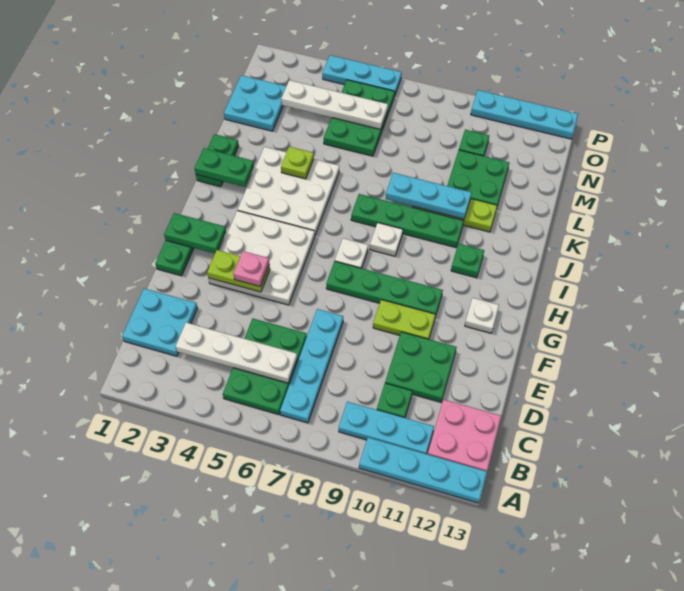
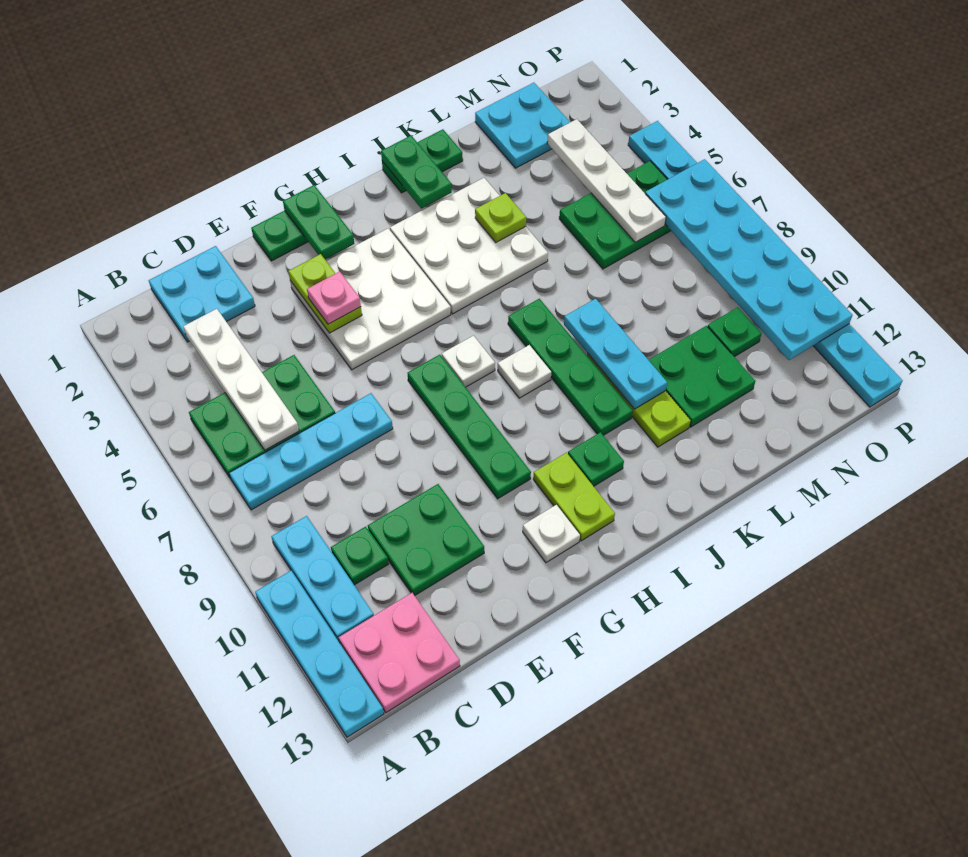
lime plate F9:F10 level 1 -> lime plate H11:H12 level 1
none -> cyan plate O6:P11 level 2

